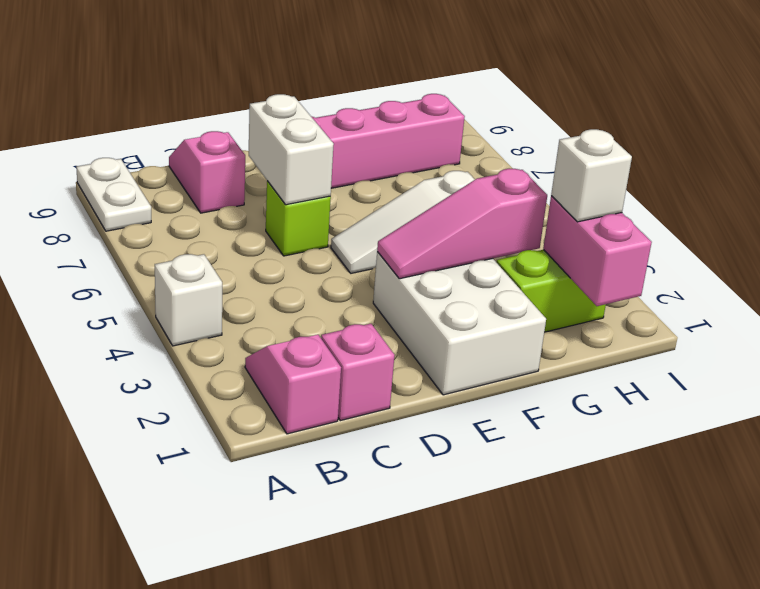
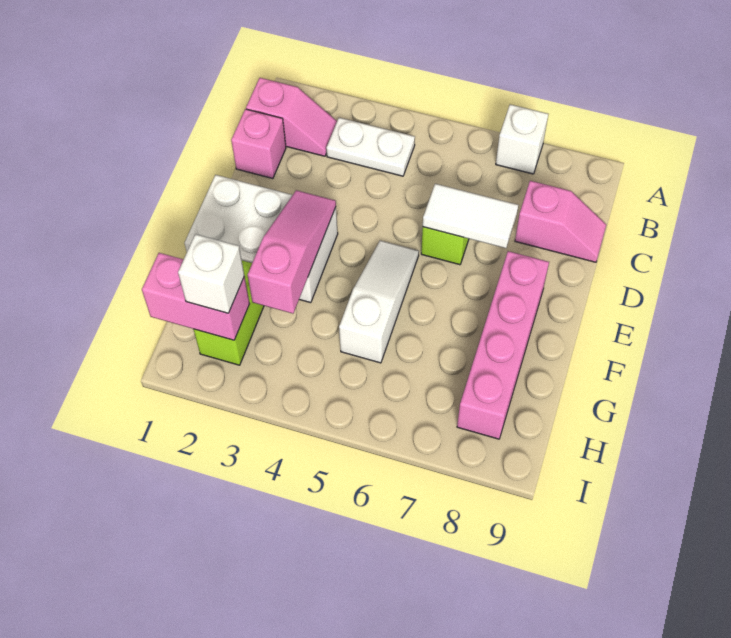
white brick A4 level 1 -> white brick A7 level 1
white plate A8:A9 level 1 -> white plate B3:B4 level 1
white brick D6:D7 level 2 -> white tile D6:D7 level 2

